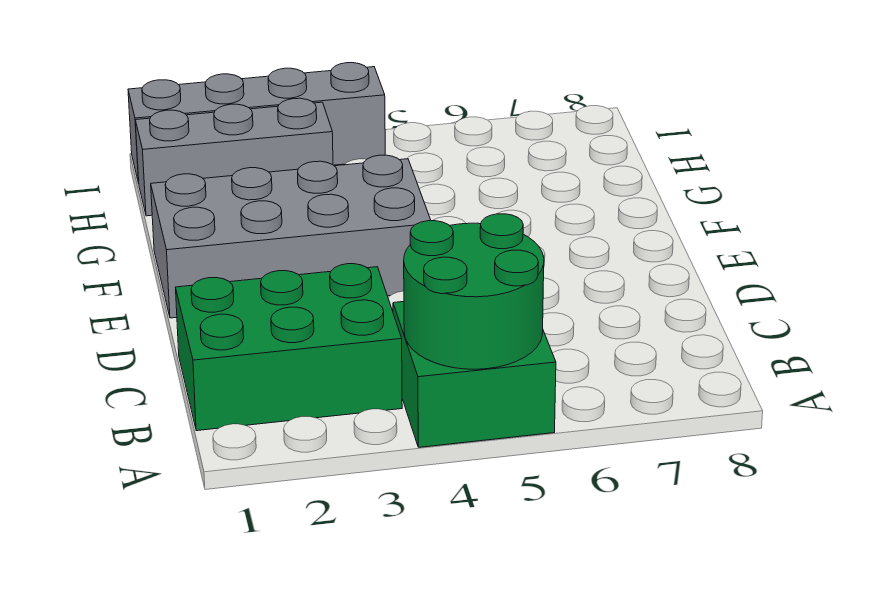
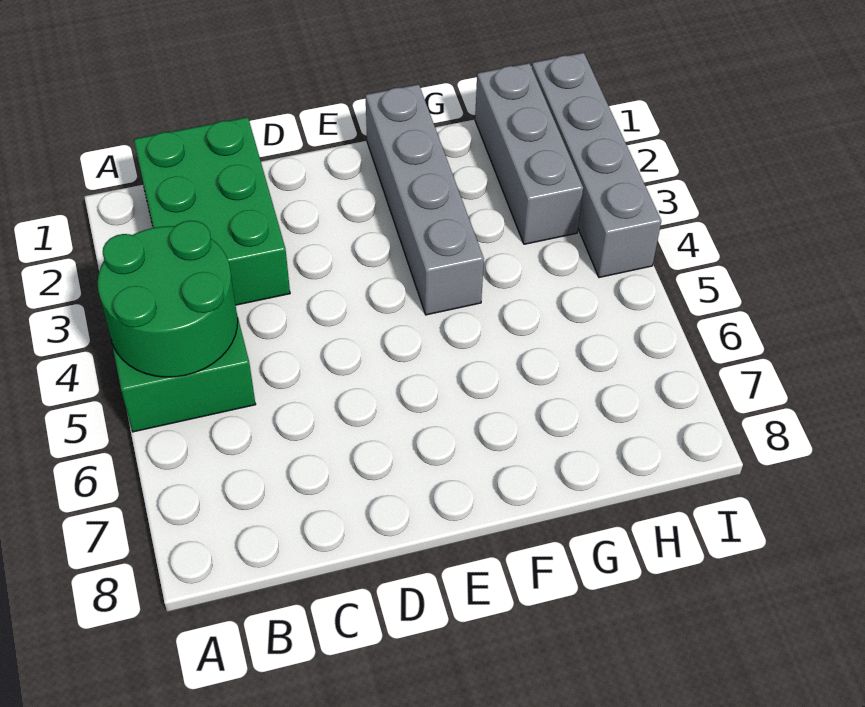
grey brick E1:F4 level 1 -> grey brick F1:F4 level 1

